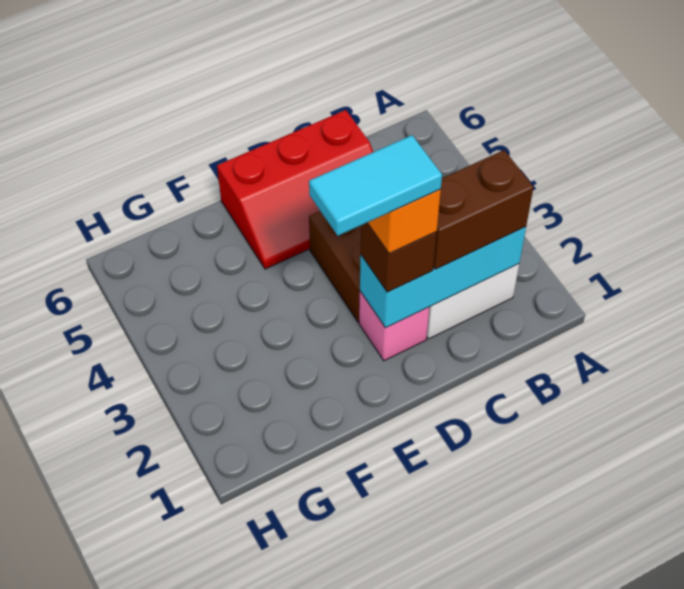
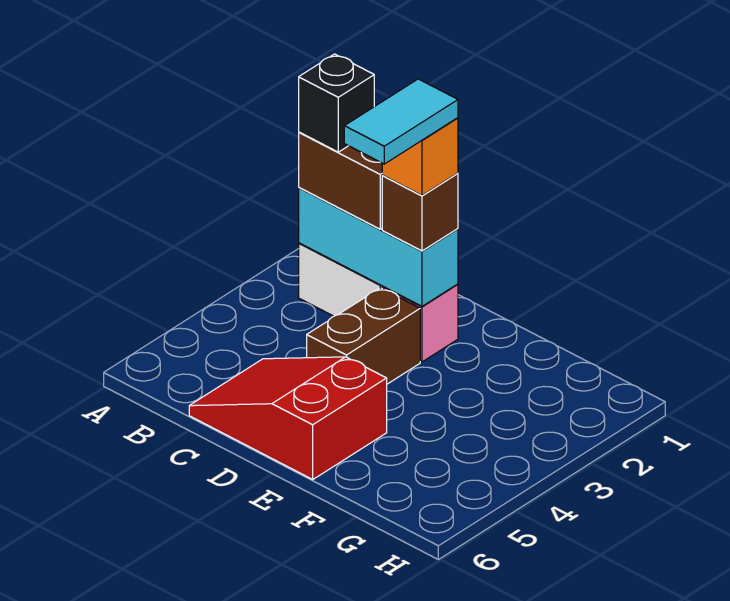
none -> black brick B2 level 4
red slope C5:E6 level 1 top 6 -> red slope C5:E6 level 1 top E
cyan tile D2:E2 level 5 -> cyan tile D2:D3 level 5

